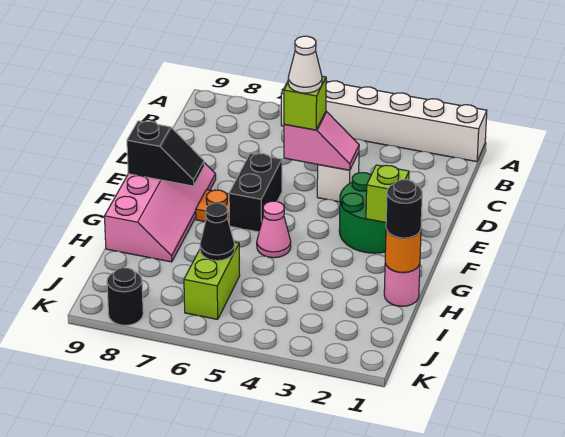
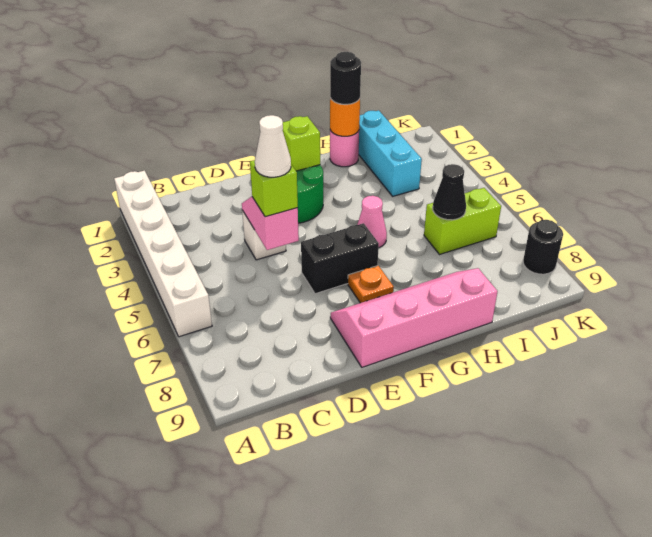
black slope F8:F9 level 2 top 9 -> none
none -> cyan brick I1:I3 level 1

